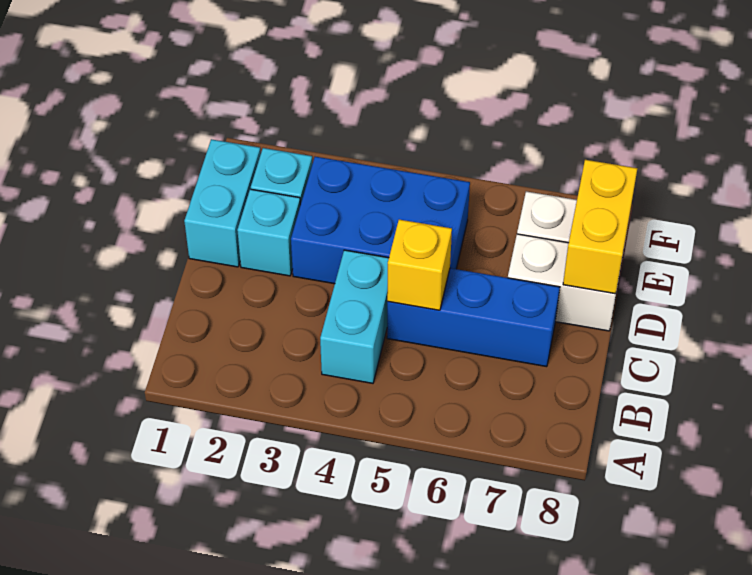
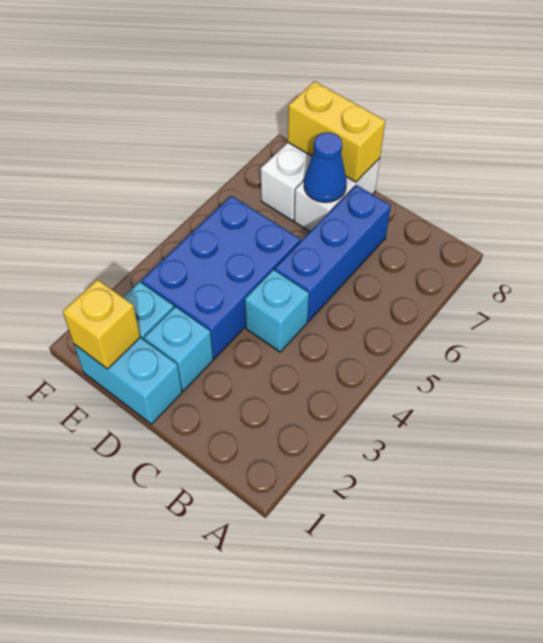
cyan brick B4:C4 level 1 -> cyan brick C4 level 1
yellow brick C5 level 2 -> yellow brick E1 level 2
none -> blue cone D7 level 2

